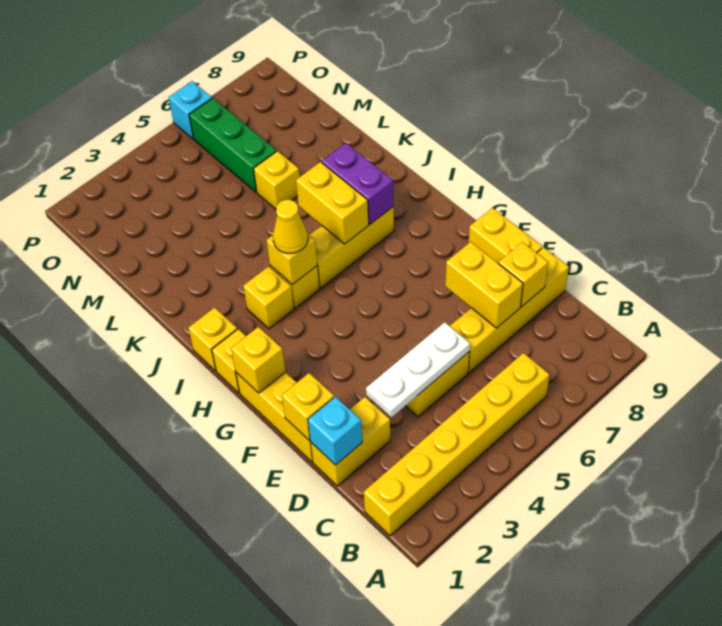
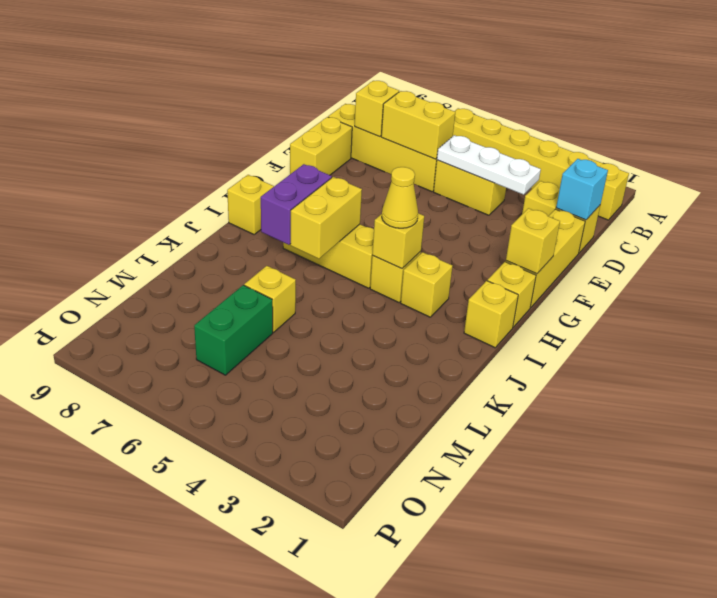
yellow brick D7:E7 level 2 -> yellow brick D6:D7 level 2
yellow brick E1 level 2 -> yellow brick I9 level 1
green brick M6:O6 level 1 -> green brick M6:N6 level 1
cyan brick P6 level 1 -> none

